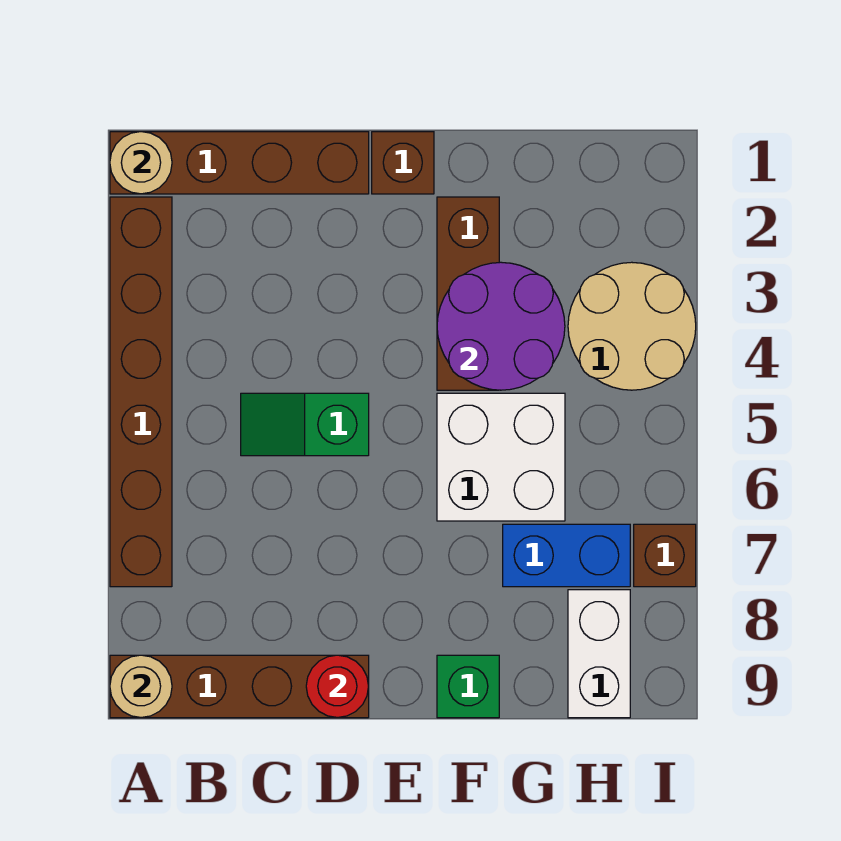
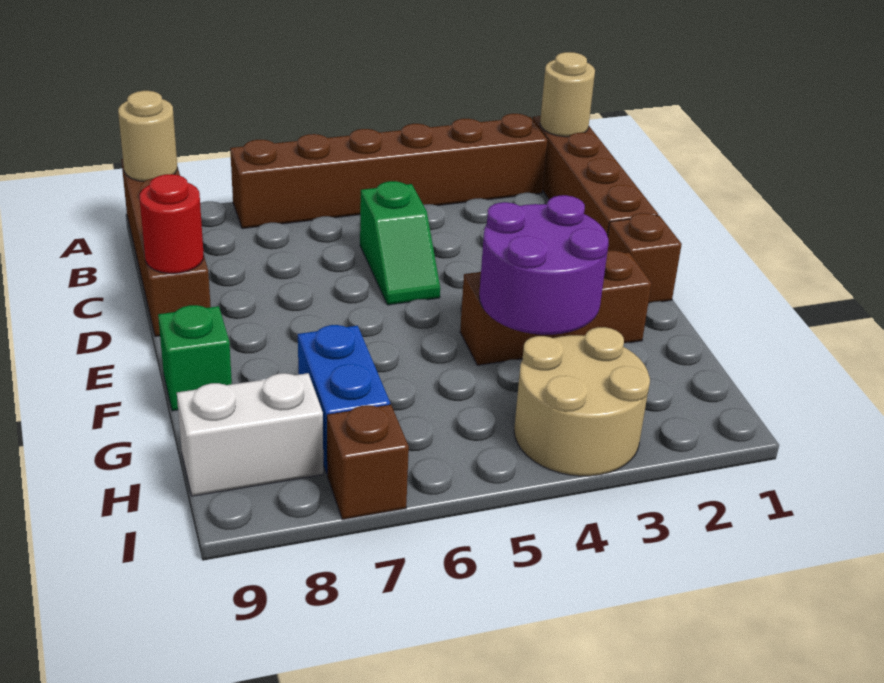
green slope C5:D5 level 1 top D -> green slope C5:D5 level 1 top C
white brick F5:G6 level 1 -> none

